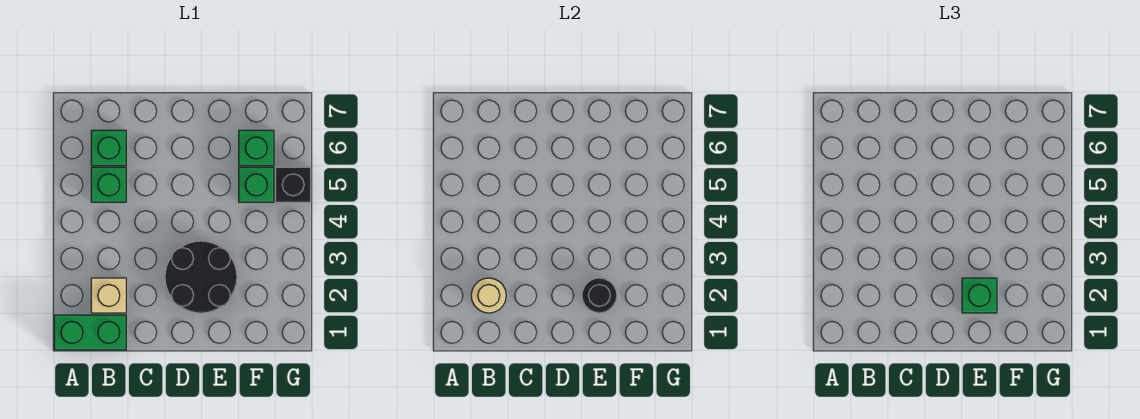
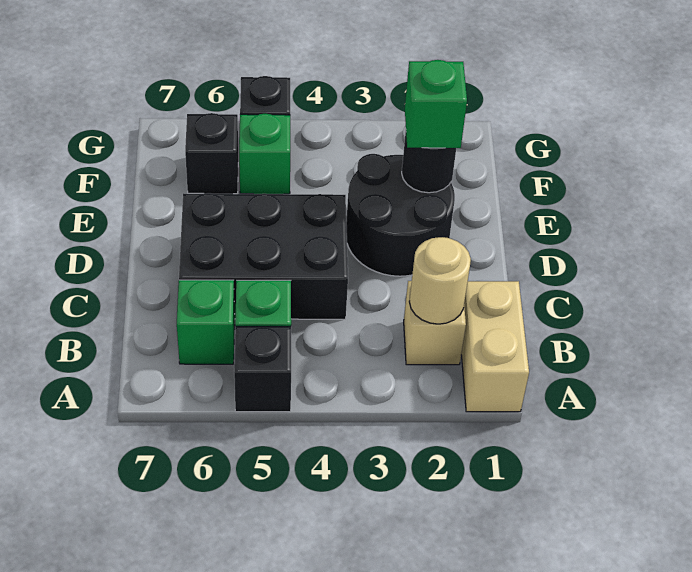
green brick A1:B1 level 1 -> tan brick A1:B1 level 1
none -> black brick A5 level 1
none -> black brick C4:D6 level 1
green brick F6 level 1 -> black brick F6 level 1

